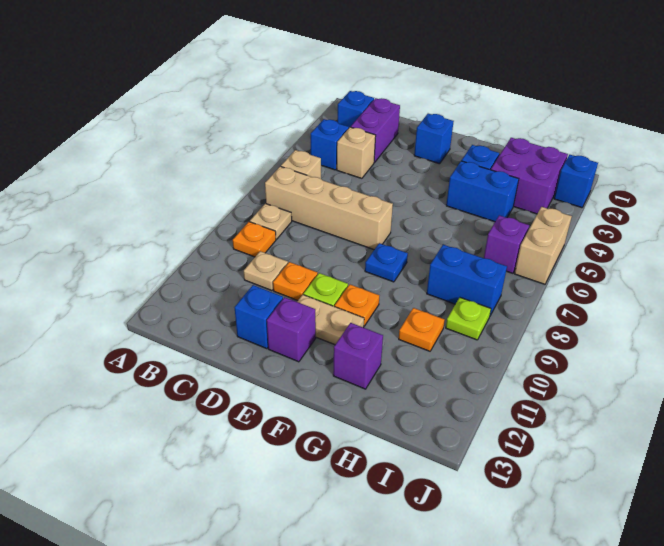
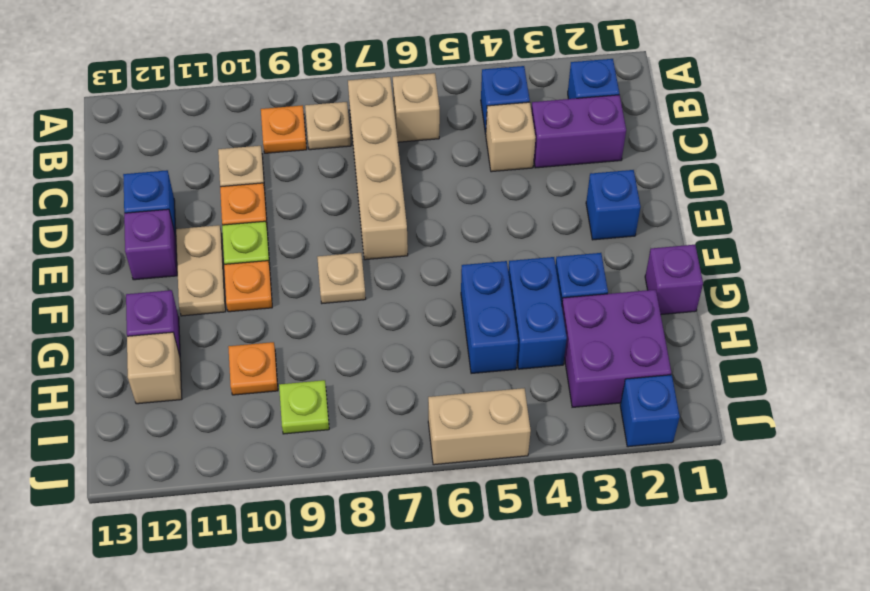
blue plate F8 level 1 -> tan plate F8 level 1
blue brick H8:I8 level 1 -> blue brick G5:H5 level 1
none -> tan brick H12 level 1
purple brick I6 level 1 -> purple brick G1 level 1

